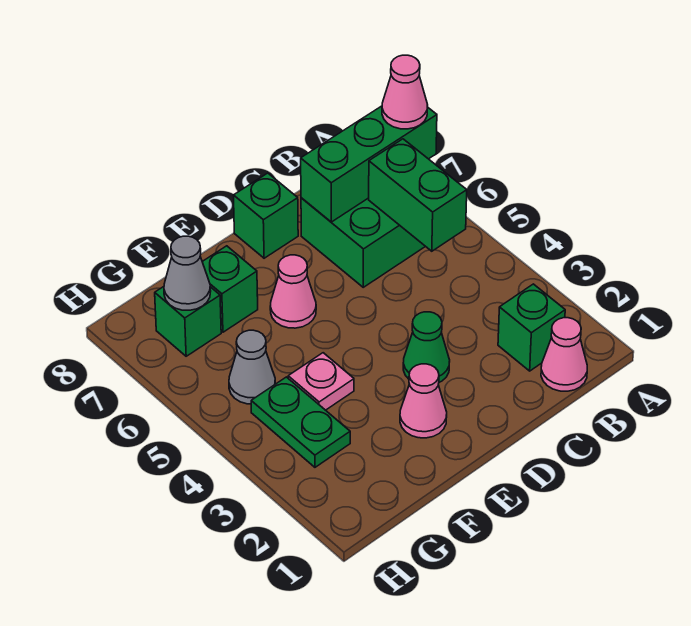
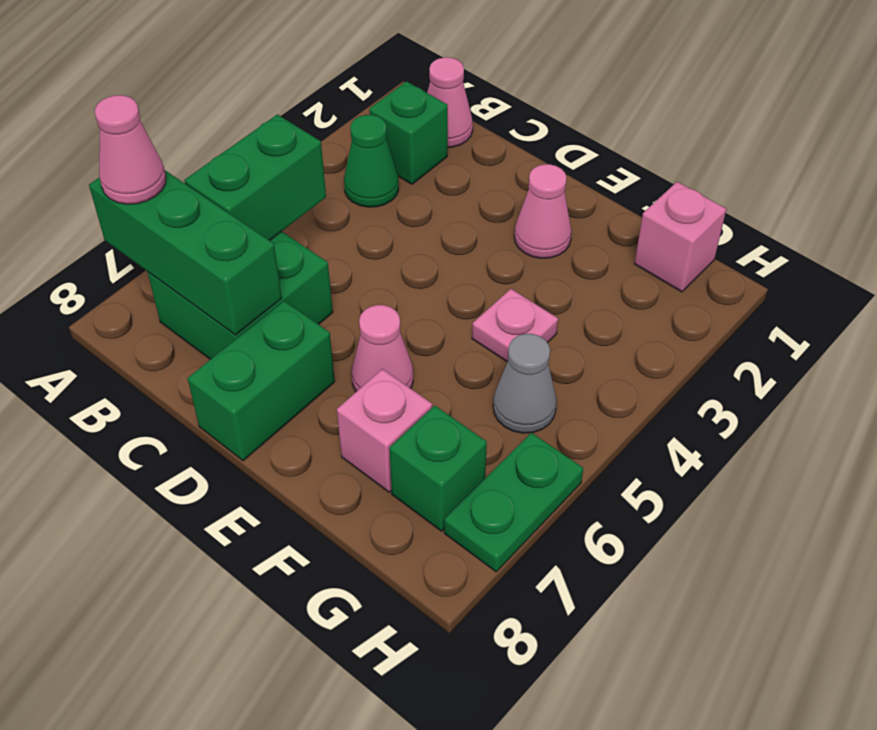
green cone D3 level 1 -> green cone B3 level 1
green brick D8 level 1 -> green brick D7:D8 level 1
green brick F7 level 1 -> pink brick F7 level 1
none -> pink brick G1 level 1
green plate G3:G4 level 1 -> green plate H6:H7 level 1
grey cone G7 level 2 -> none

